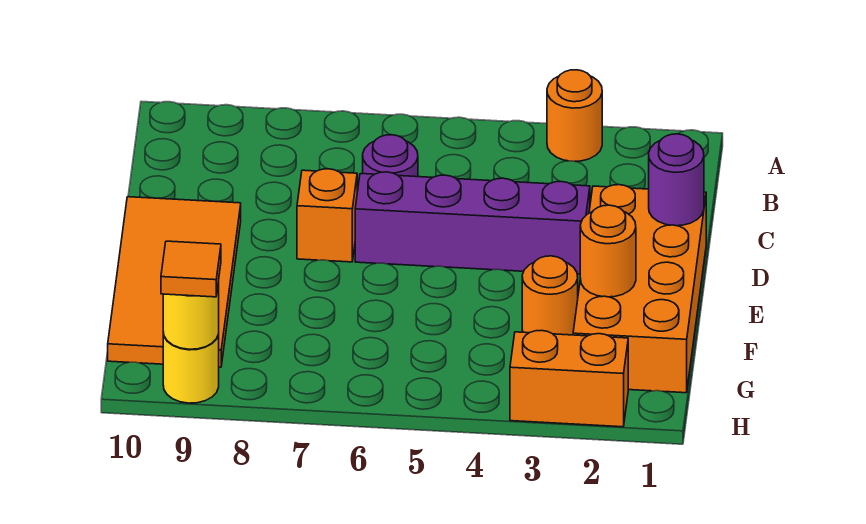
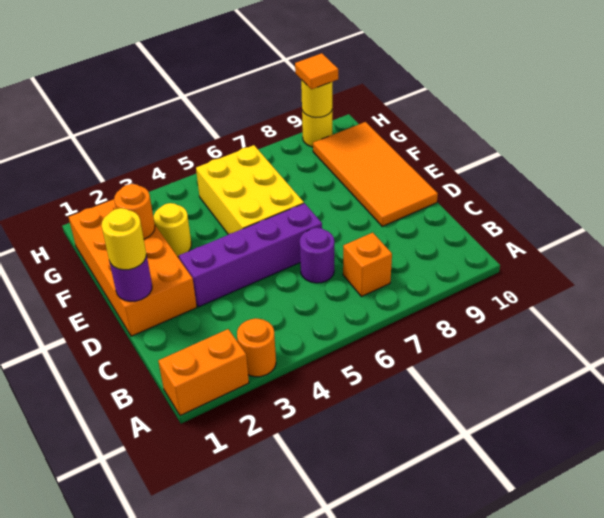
none -> yellow round brick D1 level 3
orange brick D7 level 1 -> orange brick B7 level 1
none -> yellow brick E5:G6 level 1
orange round brick F3 level 1 -> yellow round brick F3 level 1
orange brick H2:H3 level 1 -> orange brick A1:A2 level 1

